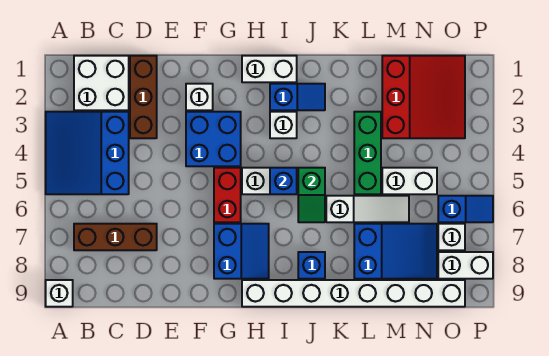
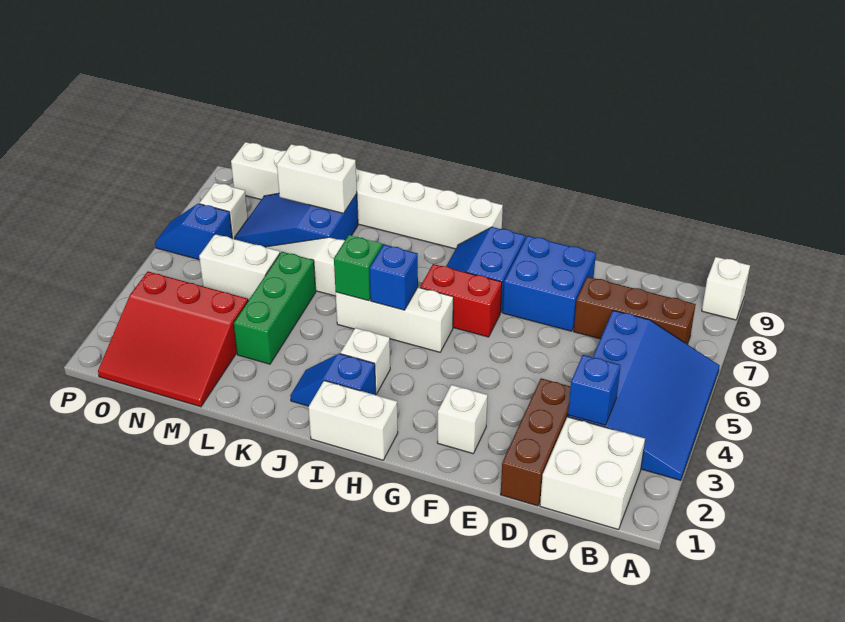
blue slope A3:C5 level 1 top C -> blue slope A3:C6 level 1 top C
blue brick F3:G4 level 1 -> blue brick E7:F8 level 1
red brick G5:G6 level 1 -> red brick G6:H6 level 1
blue brick J8 level 1 -> blue brick C3 level 2
red slope M1:O3 level 1 top M -> red slope M1:O3 level 1 top 3
white brick O8:P8 level 1 -> white brick L8:M8 level 2

